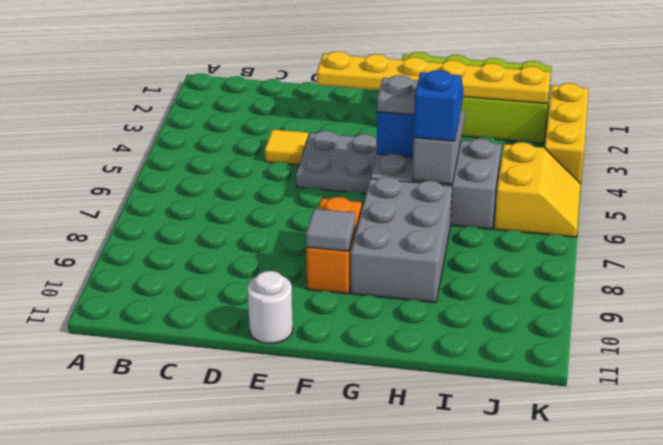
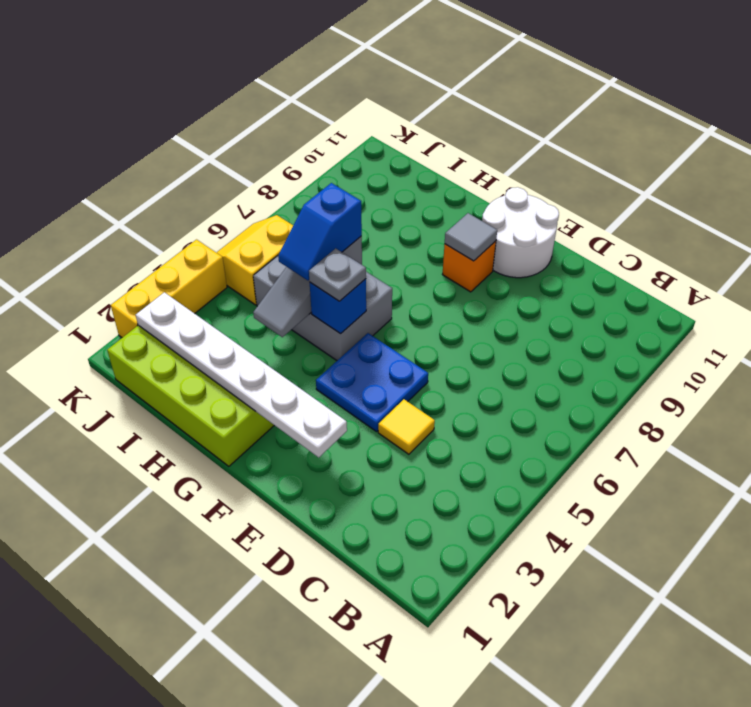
yellow plate E2:J2 level 2 -> white plate E2:J2 level 2
grey plate E4:F5 level 1 -> blue plate E4:F5 level 1
white round brick E11 level 1 -> white round brick E10:F11 level 1
orange brick F8:F9 level 1 -> orange brick F9 level 1
grey brick G7:H9 level 1 -> none

